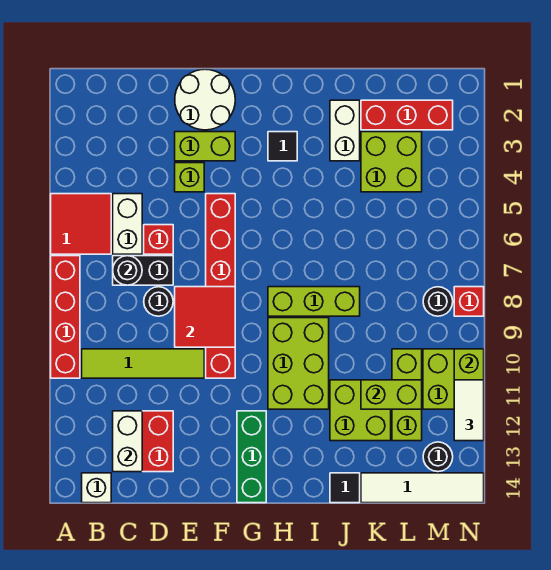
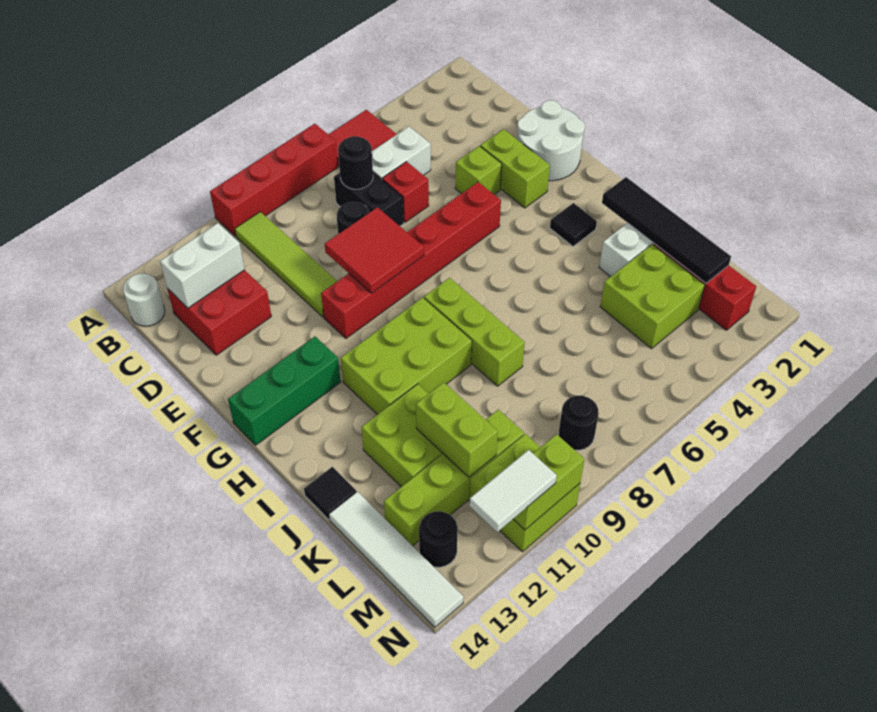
white brick B14 level 1 -> white round brick B14 level 1
none -> black tile I2:L2 level 2
lime brick L10:L12 level 1 -> lime brick L10:L13 level 1
red brick N8 level 1 -> none

